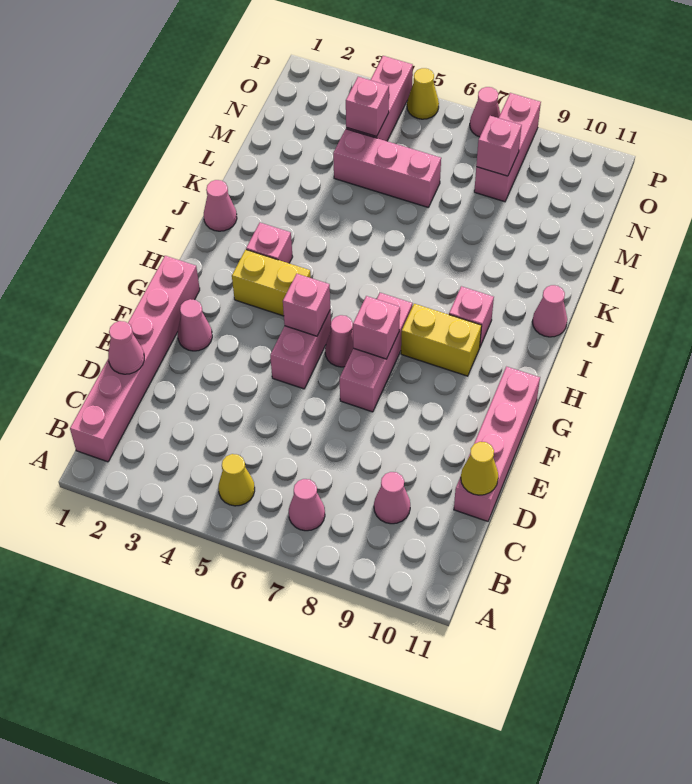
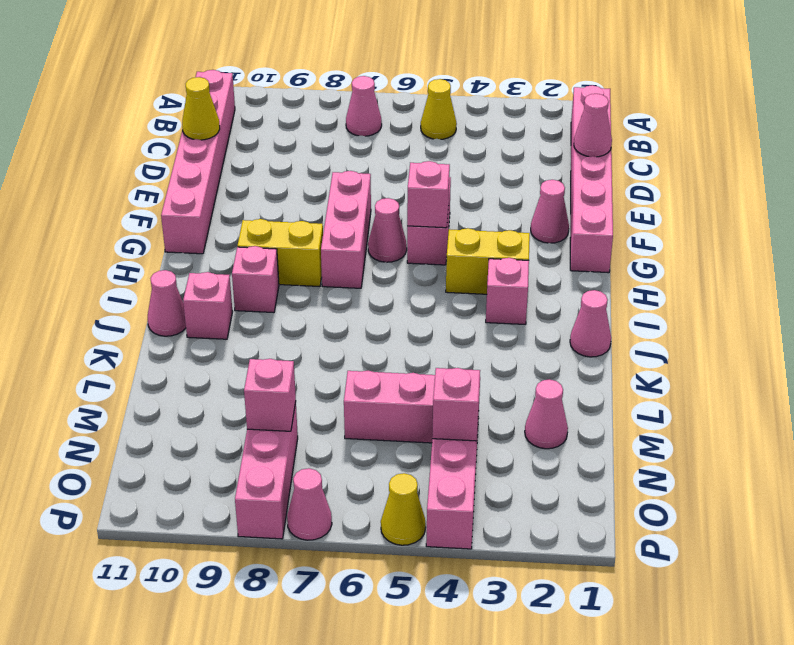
pink cone C9 level 1 -> pink cone M2 level 1
pink brick D11:G11 level 1 -> pink brick B11:G11 level 1
pink brick G7 level 2 -> pink brick J10 level 1

